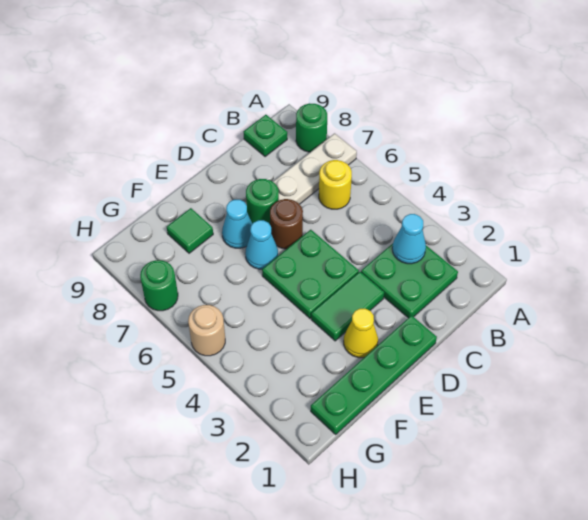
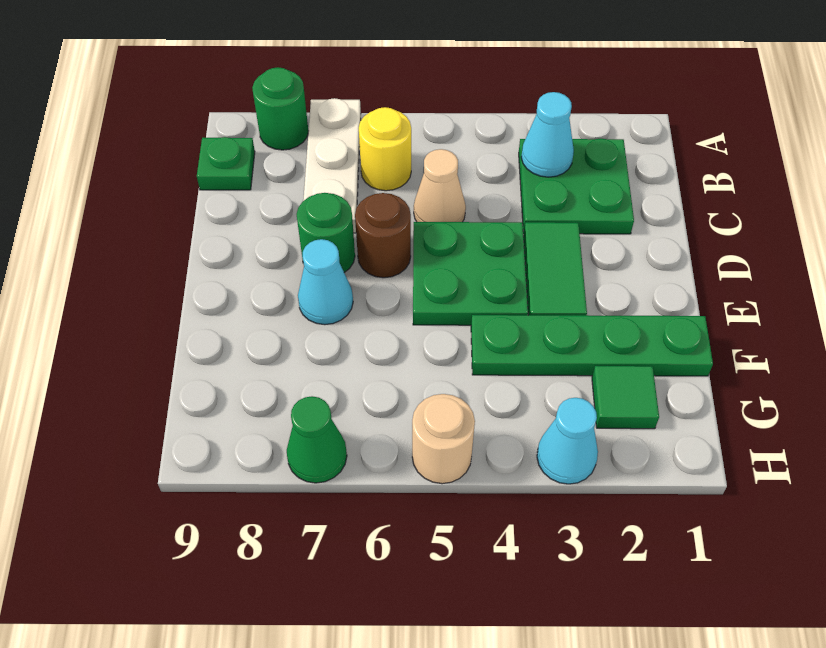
none -> tan cone C5 level 1
green plate D1:G1 level 1 -> green plate F1:F4 level 1
yellow cone E2 level 1 -> none
cyan cone E6 level 1 -> cyan cone H3 level 1
green tile F8 level 1 -> green tile G2 level 1
green round brick H7 level 1 -> green cone H7 level 1

